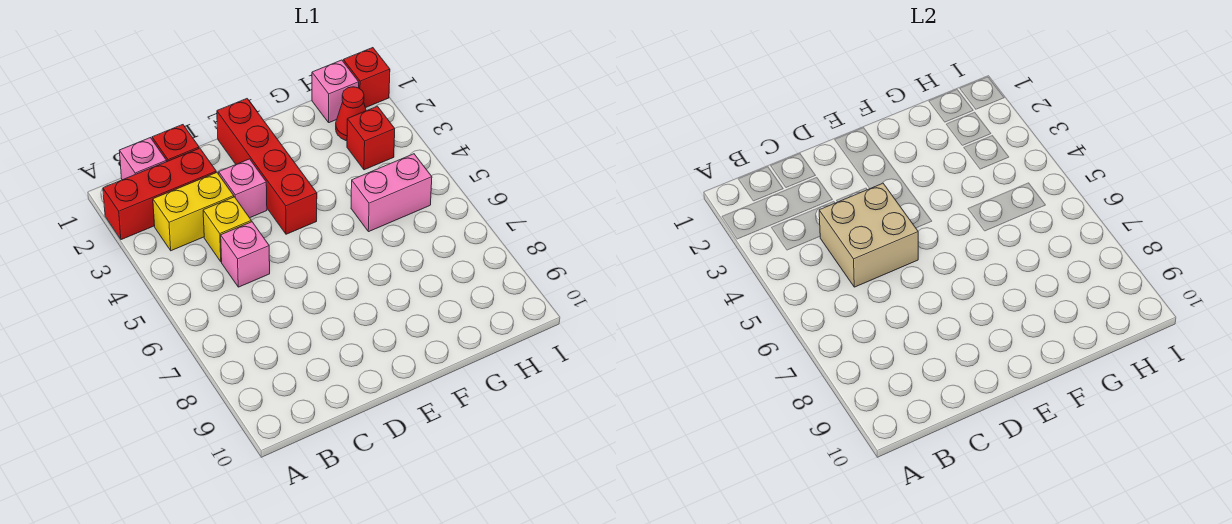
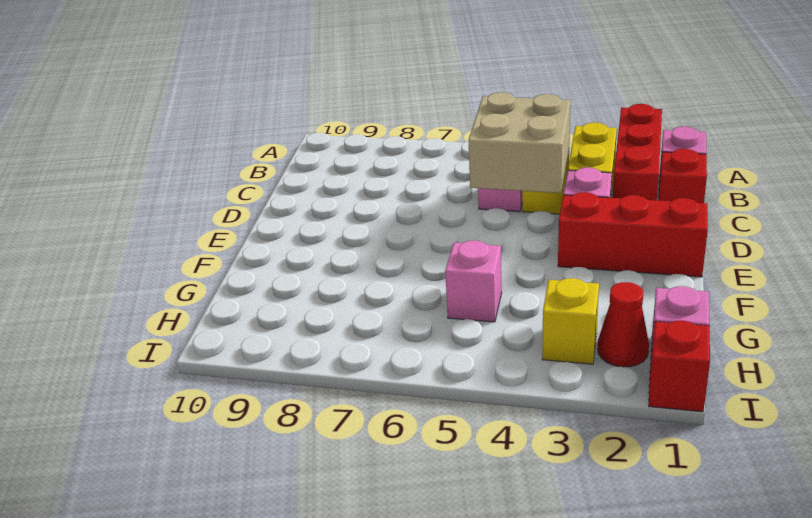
red brick E1:E4 level 1 -> red brick E1:E3 level 1
pink brick G5:H5 level 1 -> pink brick G5 level 1
red brick H3 level 1 -> yellow brick H3 level 1

